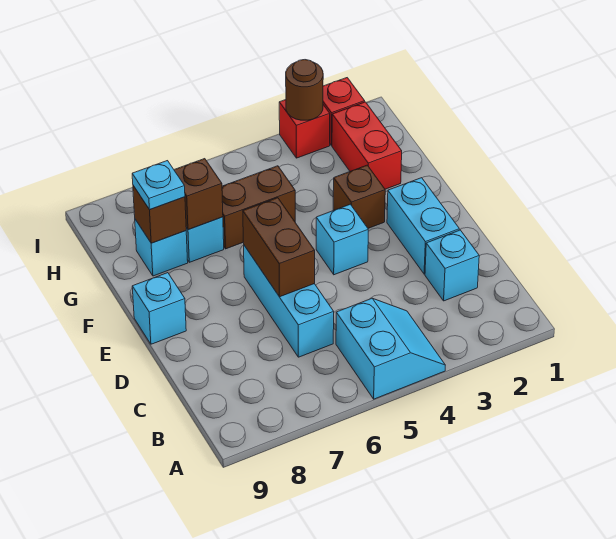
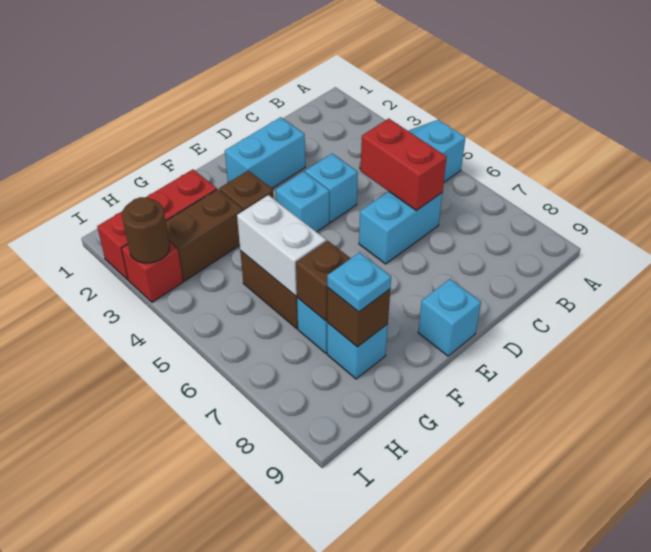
cyan brick C2 level 1 -> cyan brick D4 level 1
none -> red brick C5:C6 level 2
cyan brick C6:E6 level 1 -> cyan brick C6:D6 level 1
brown brick D6:E6 level 2 -> brown brick G3:H3 level 1
none -> white brick G5:G6 level 2

